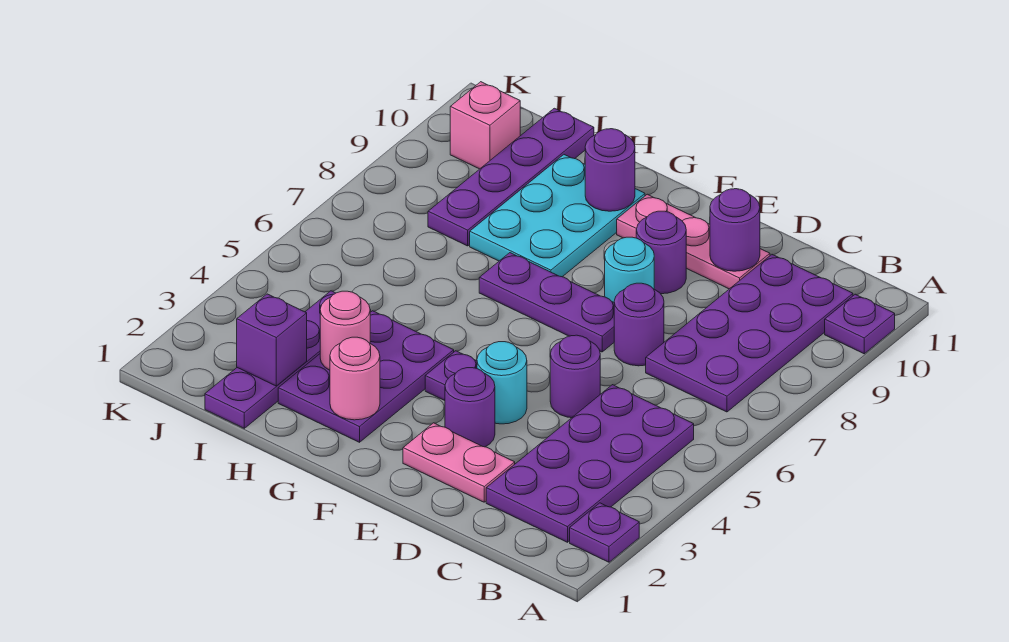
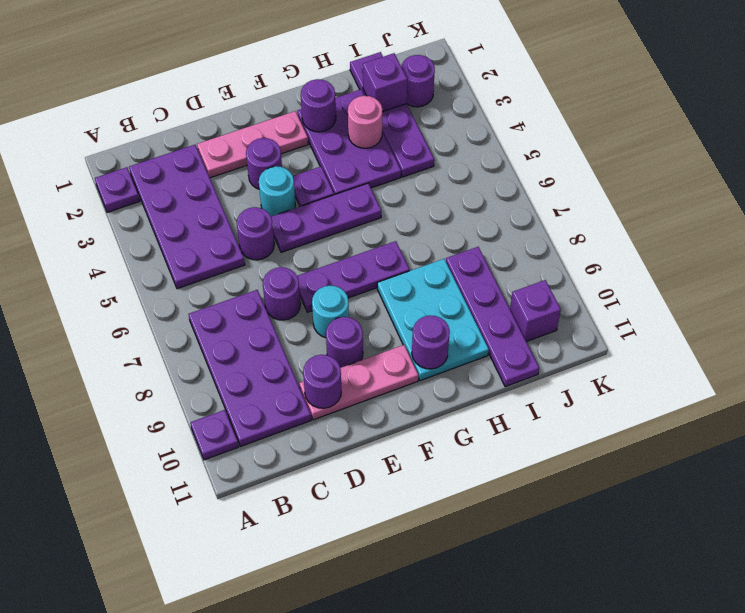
pink plate D2:E2 level 1 -> pink plate D2:F2 level 1
none -> purple plate E5:G5 level 1
pink round brick G2 level 2 -> purple round brick G2 level 2
none -> purple round brick J2 level 1
pink brick J10 level 1 -> purple brick J10 level 1

